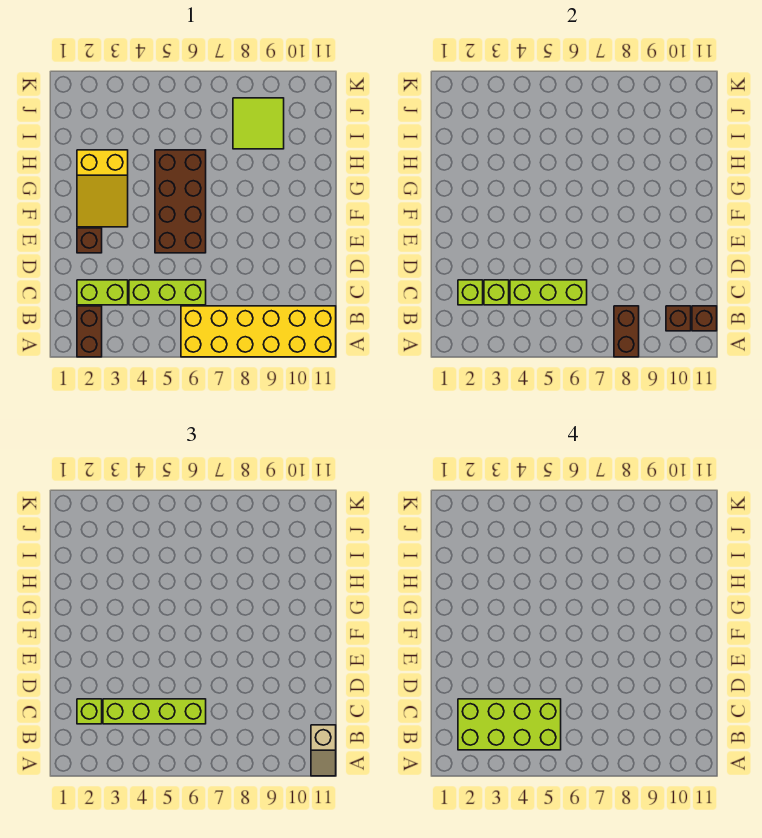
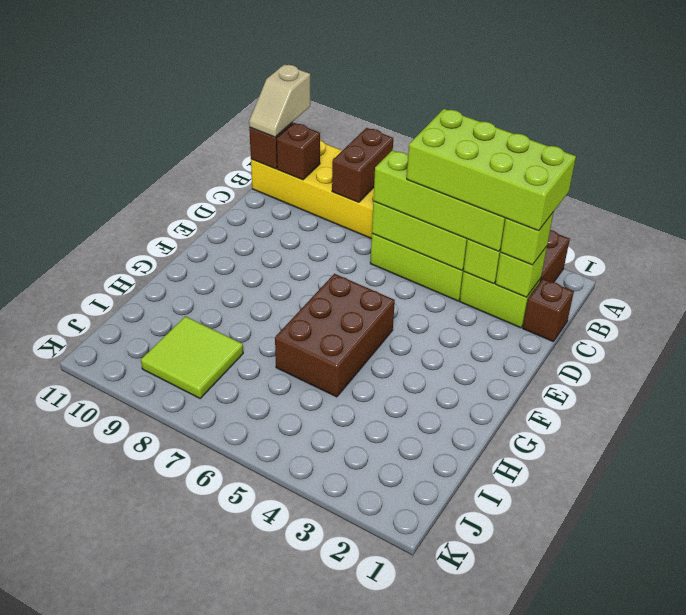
tan slope A11:B11 level 3 top B -> tan slope A11:B11 level 3 top A
brown brick E2 level 1 -> brown brick C1 level 1
brown brick E5:H6 level 1 -> brown brick F5:H6 level 1
yellow slope F2:H3 level 1 top H -> none

